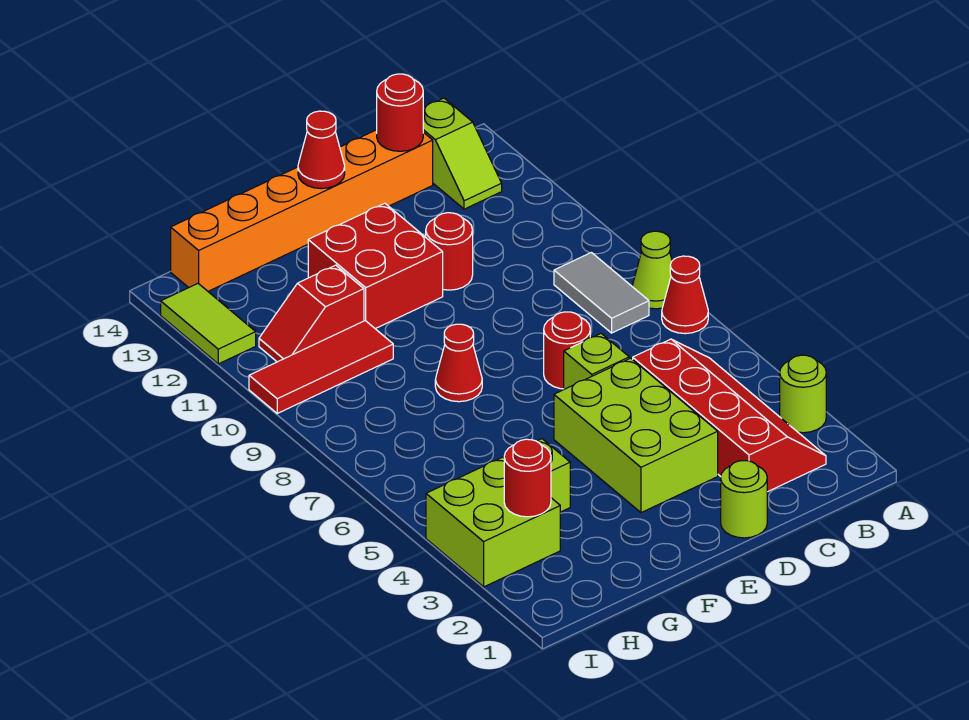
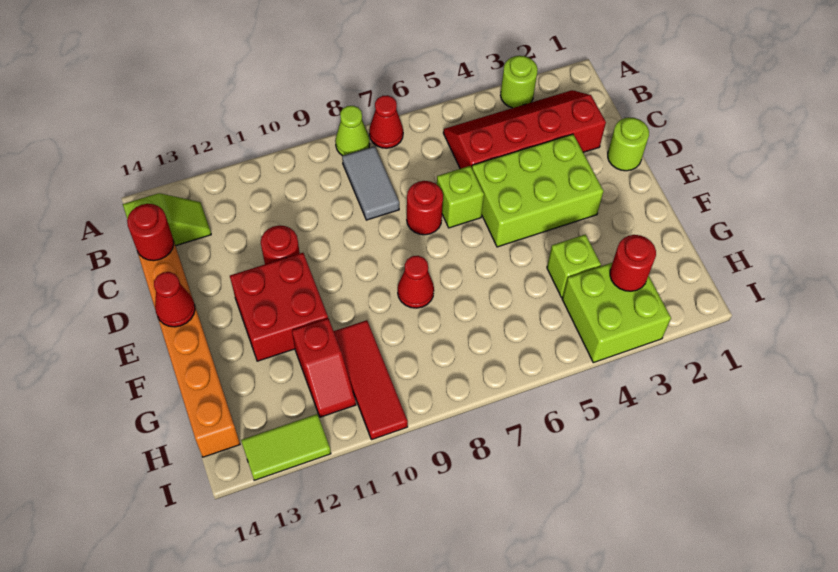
grey tile B8:B9 level 1 -> grey tile B8:C8 level 1

